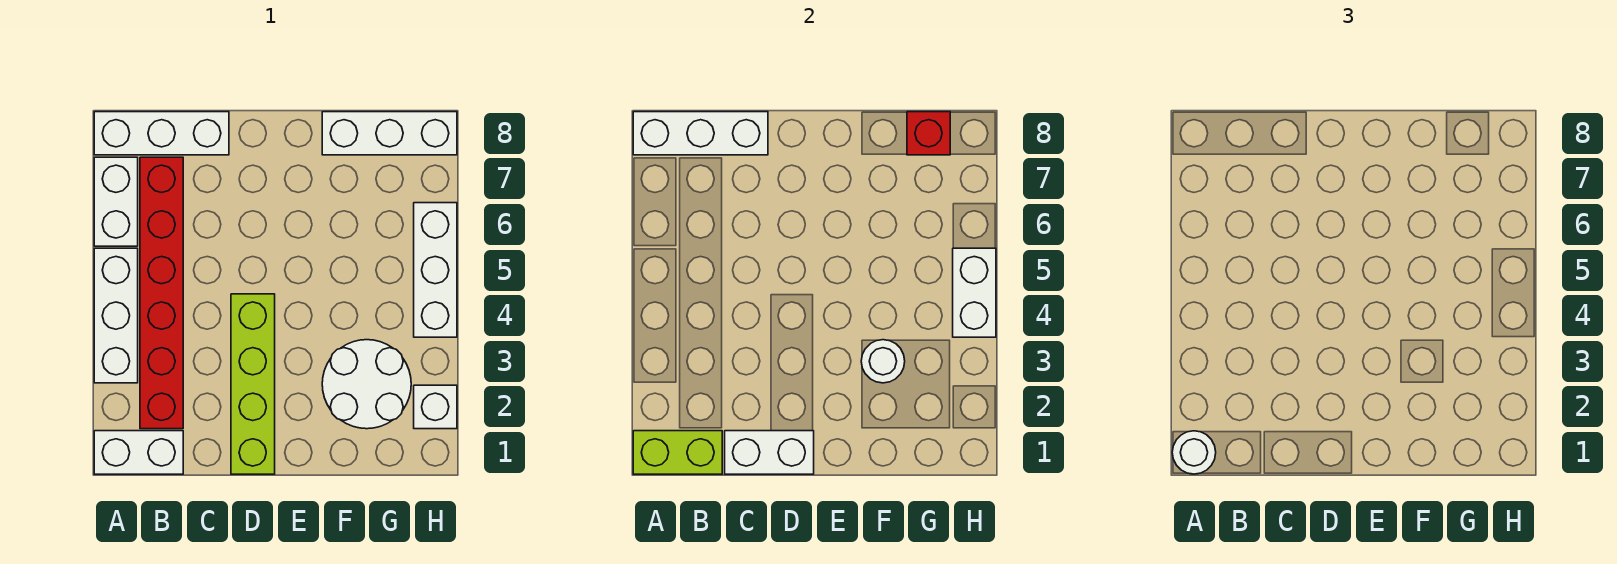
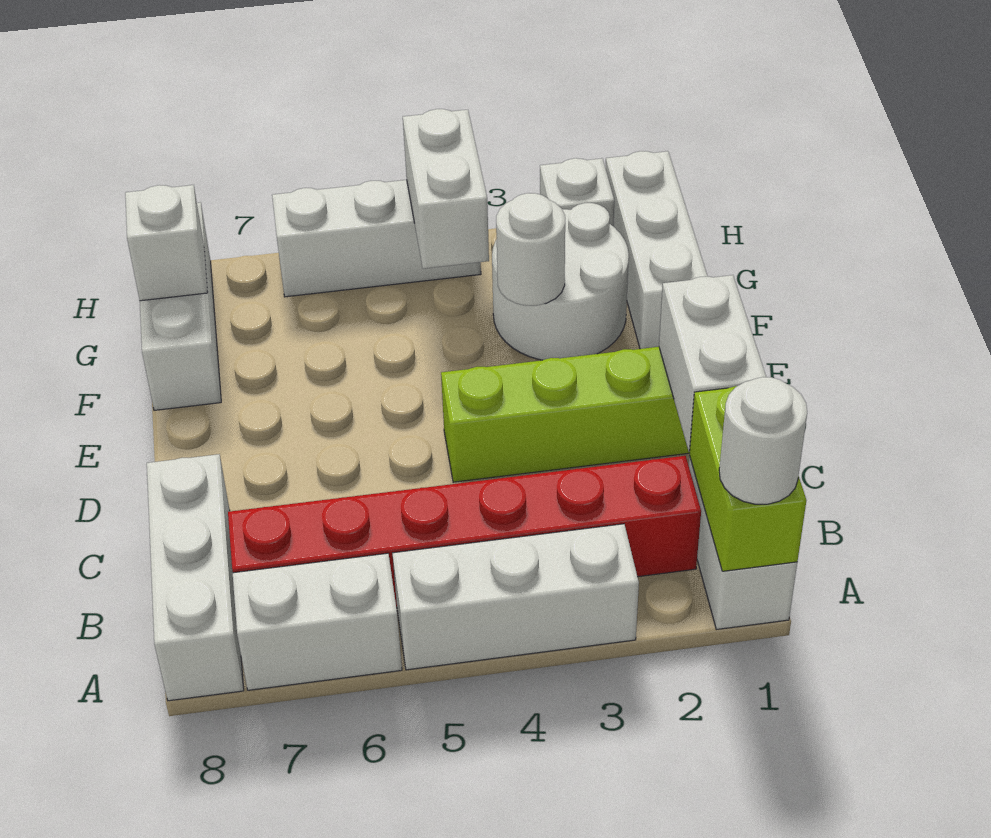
white brick A8:C8 level 2 -> white brick F1:H1 level 1
red brick G8 level 2 -> white brick G8 level 2
white brick H4:H5 level 2 -> white brick G4:H4 level 2

